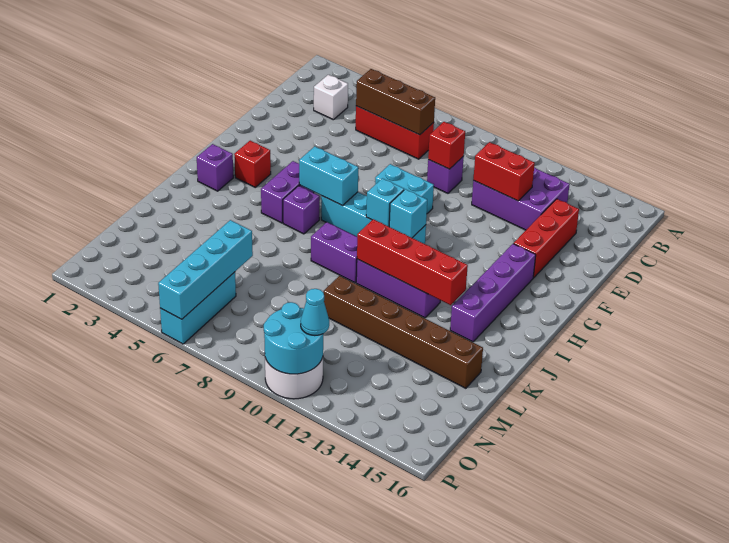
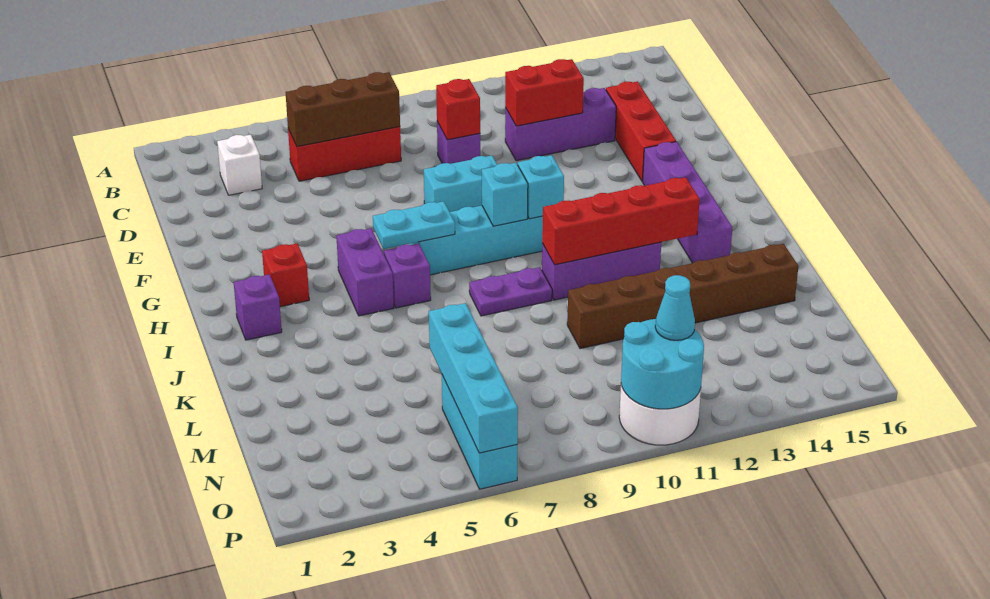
purple brick C11:D13 level 1 -> purple brick D11:D13 level 1
cyan brick H6:H7 level 2 -> cyan plate H6:H7 level 2
purple brick J8:J9 level 1 -> purple plate J8:J9 level 1

